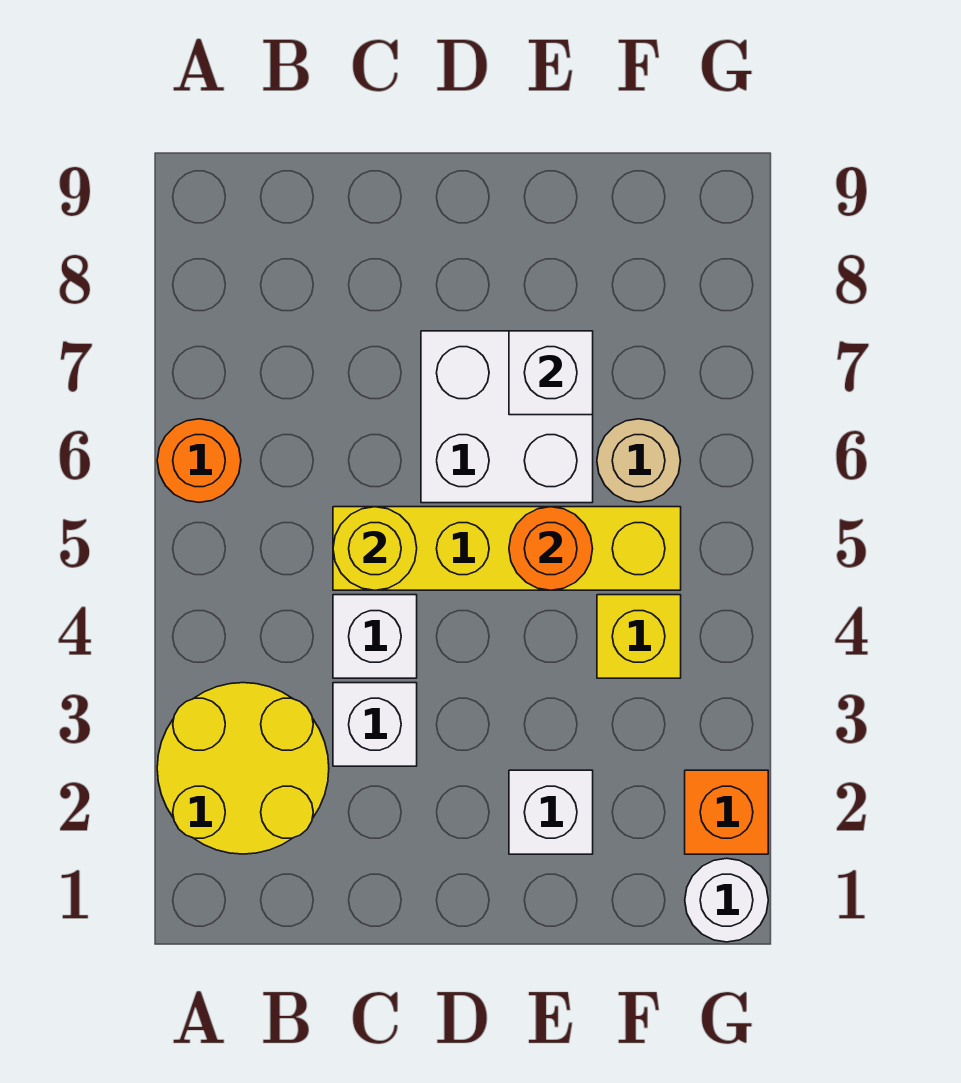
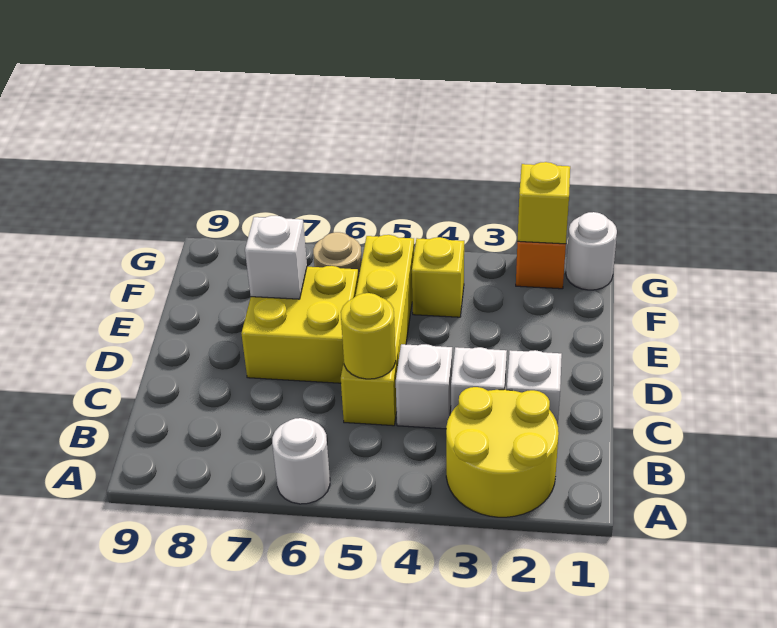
orange round brick A6 level 1 -> white round brick A6 level 1
white brick D6:E7 level 1 -> yellow brick D6:E7 level 1
white brick E2 level 1 -> white brick C2 level 1
orange round brick E5 level 2 -> none
none -> yellow brick G2 level 2

